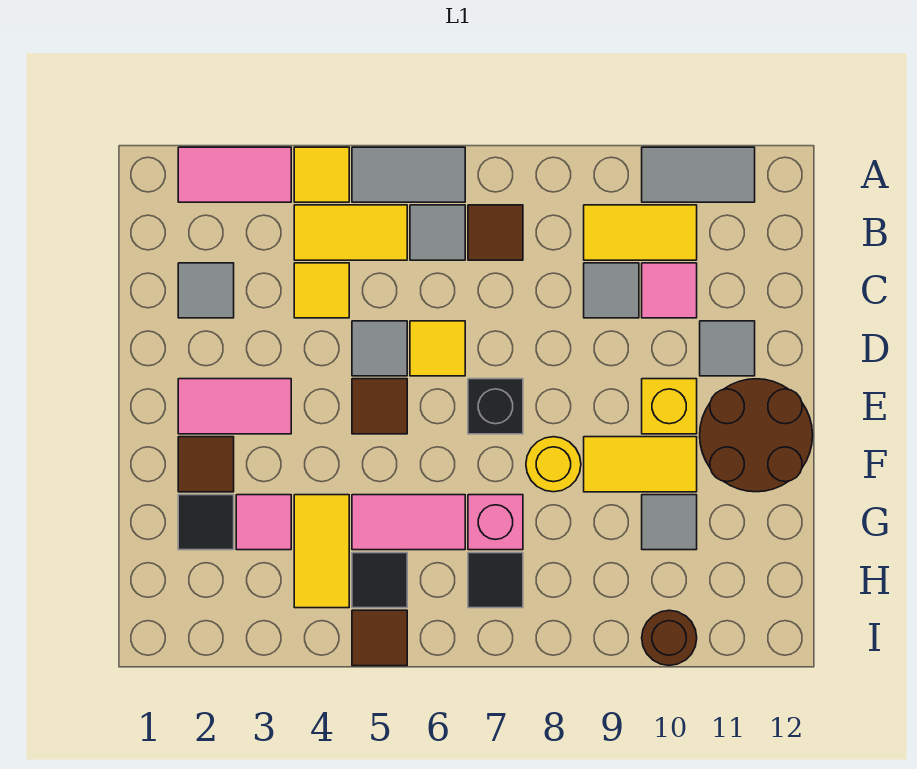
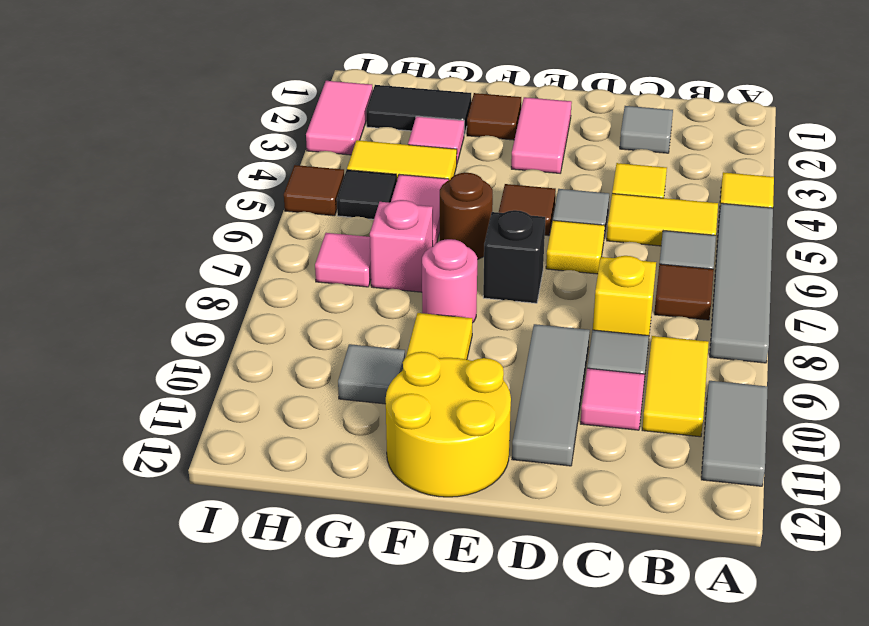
pink tile A2:A3 level 1 -> pink tile I2:I3 level 1
grey tile A5:A6 level 1 -> grey tile A5:A8 level 1
yellow tile B4:B5 level 1 -> yellow tile B5:C5 level 1
grey tile D11 level 1 -> grey tile D9:D11 level 1
yellow brick E10 level 1 -> yellow brick C8 level 1
brown round brick E11:F12 level 1 -> yellow round brick E11:F12 level 1
yellow round brick F8 level 1 -> pink round brick F8 level 1
black tile G2 level 1 -> black tile G2:H2 level 1
black tile H7 level 1 -> pink tile H7 level 1
brown round brick I10 level 1 -> brown round brick F6 level 1

